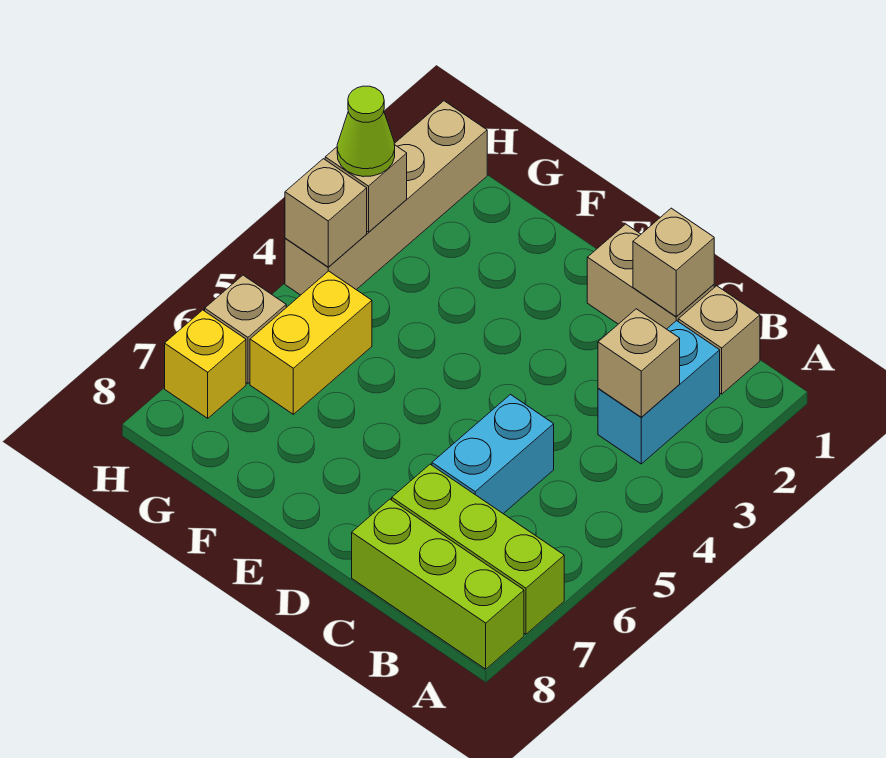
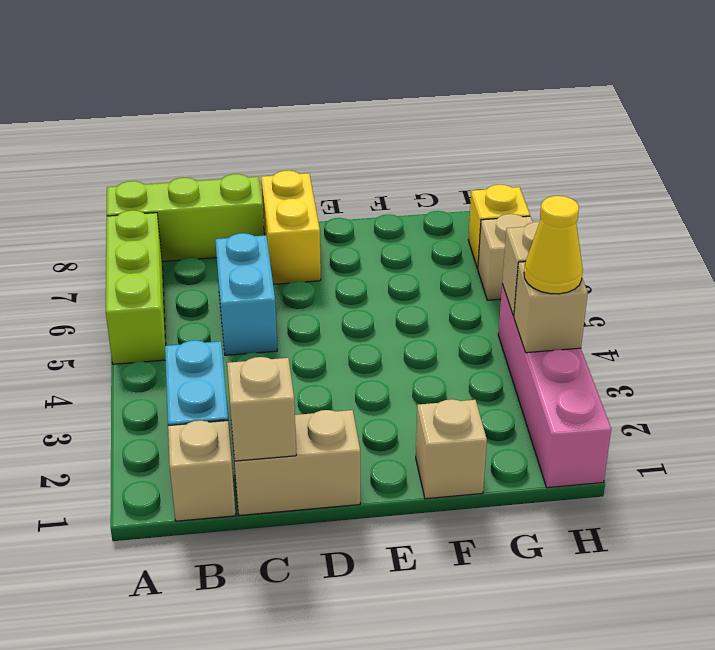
lime brick A7:C7 level 1 -> lime brick A5:A7 level 1
tan brick B3 level 2 -> tan brick F1 level 1
yellow brick G5:G6 level 1 -> yellow brick D7:D8 level 1
tan brick H1:H4 level 1 -> pink brick H1:H4 level 1
lime cone H3 level 3 -> yellow cone H3 level 3

